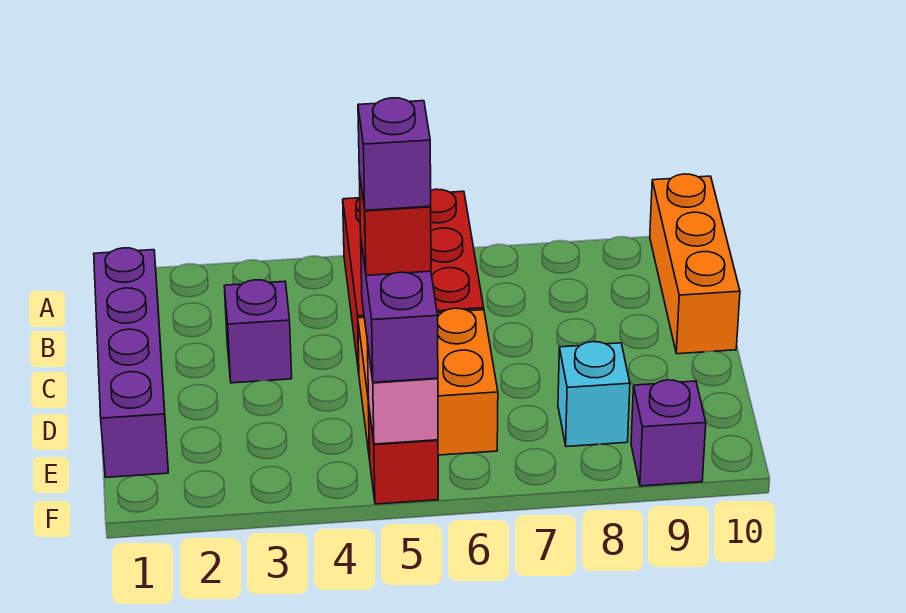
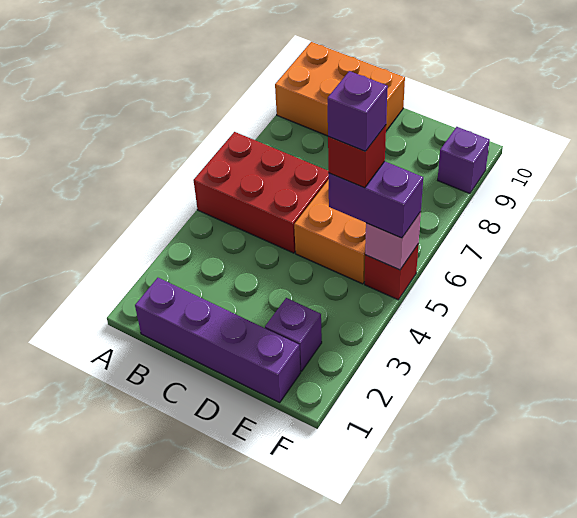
orange brick A10:C10 level 1 -> orange brick A9:C10 level 1
purple brick C3 level 1 -> purple brick E2 level 1
cyan brick E8 level 1 -> none

